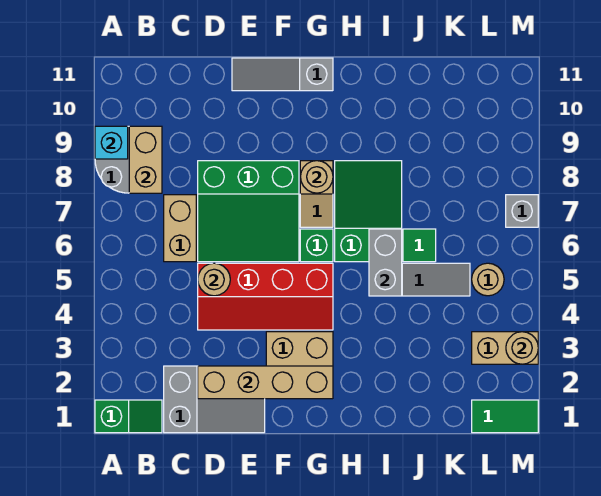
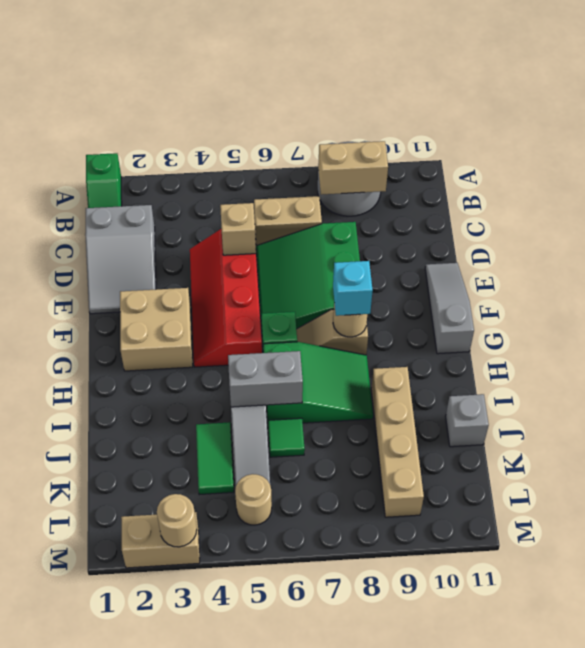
cyan brick A9 level 2 -> cyan brick G8 level 3
tan brick D2:G2 level 2 -> tan brick I9:L9 level 1
tan round brick D5 level 2 -> tan brick D5 level 2
green tile L1:M1 level 1 -> green tile J4:K4 level 1
tan brick L3:M3 level 1 -> tan brick M2:M3 level 1
grey brick M7 level 1 -> grey brick J11 level 1

